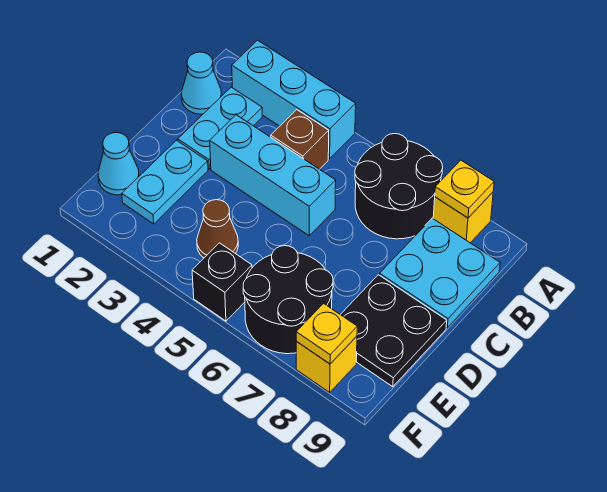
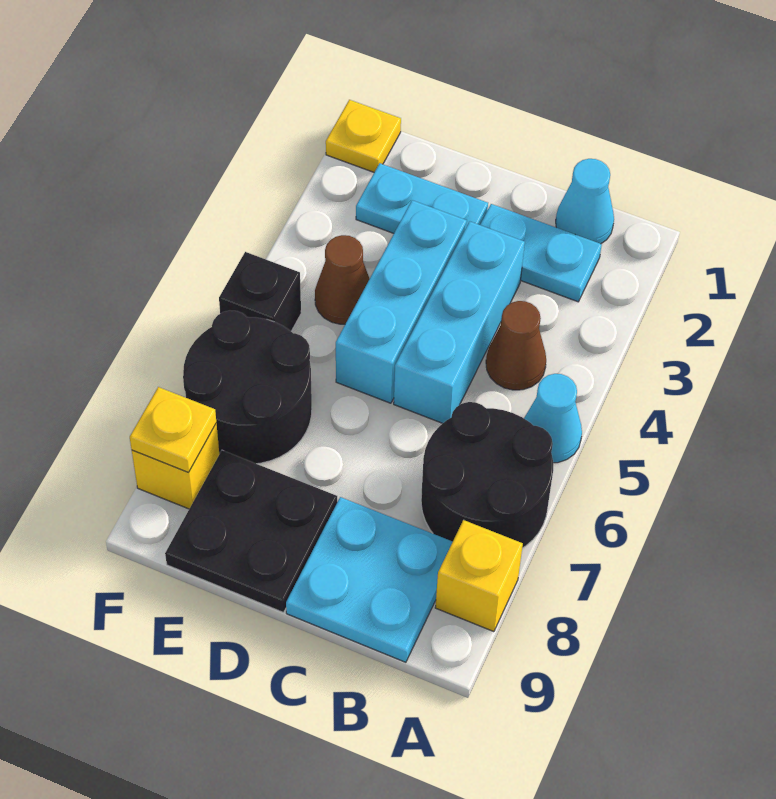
cyan brick A2:A4 level 1 -> cyan brick D3:D5 level 1
yellow plate A8 level 2 -> yellow plate F1 level 1
brown brick B4 level 1 -> brown cone B4 level 1
cyan cone E1 level 1 -> cyan cone A5 level 1

